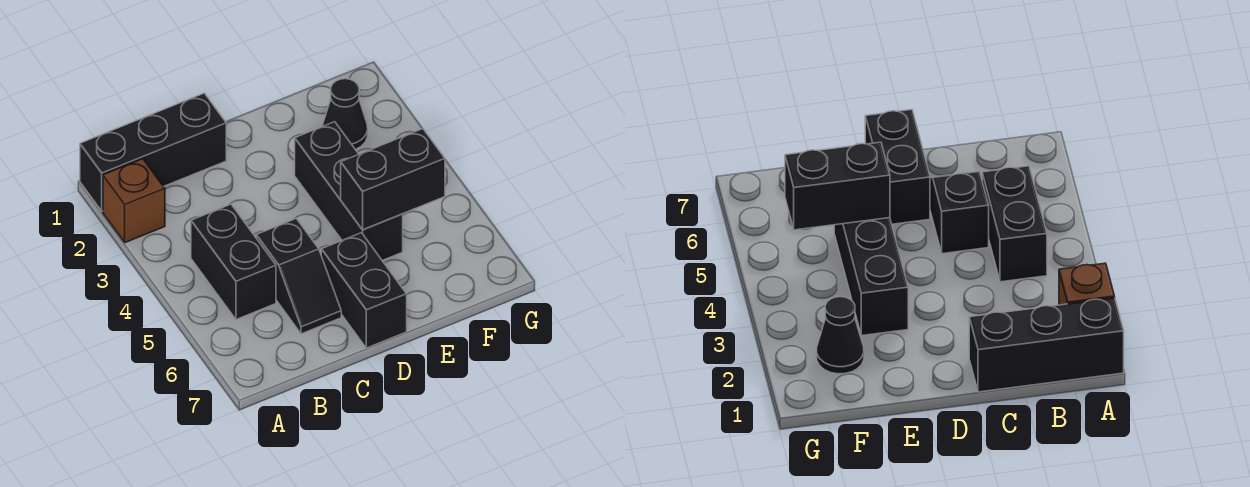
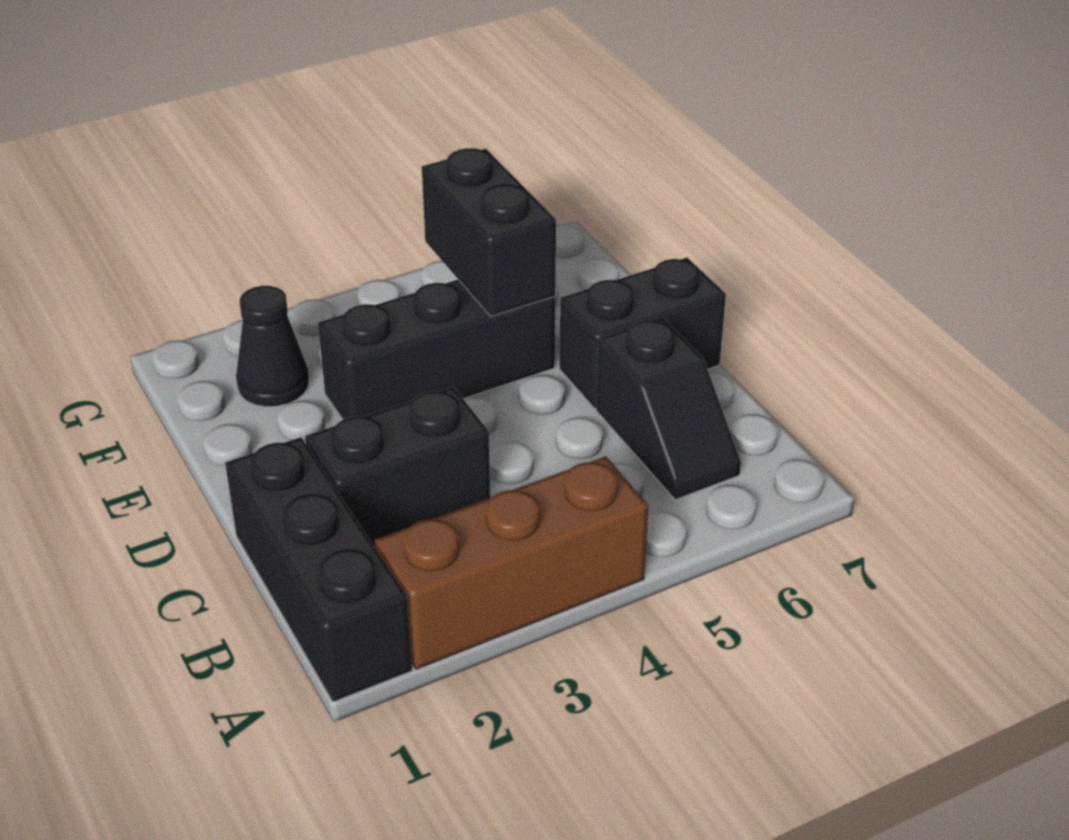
brown brick A2 level 1 -> brown brick A2:A4 level 1
black brick B4:B5 level 1 -> black brick C2:C3 level 1
black slope C5:C6 level 1 top 5 -> black slope B6:C6 level 1 top C

